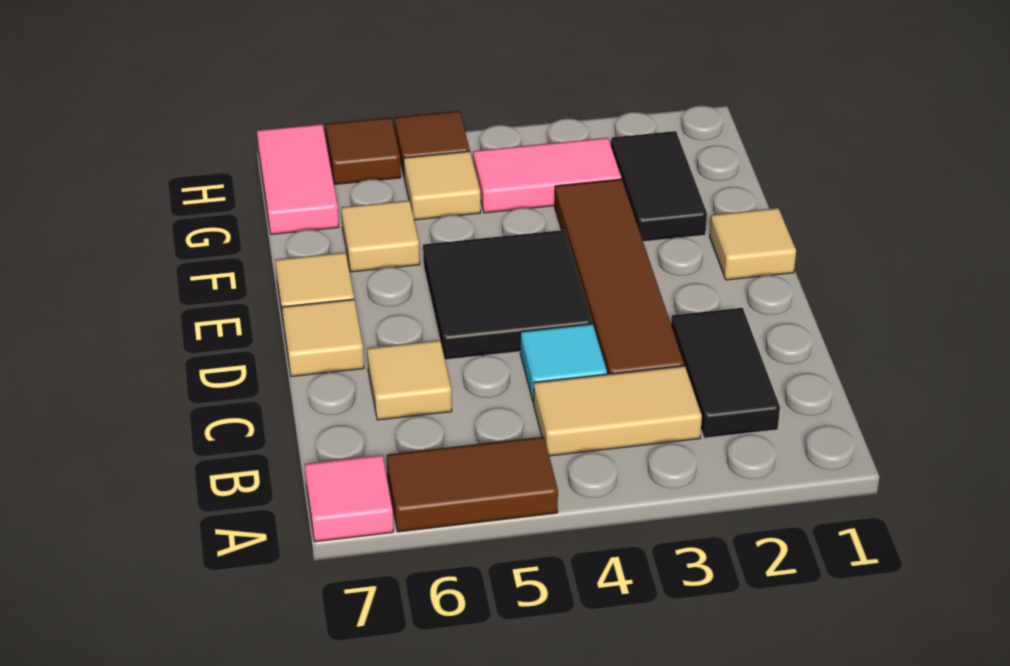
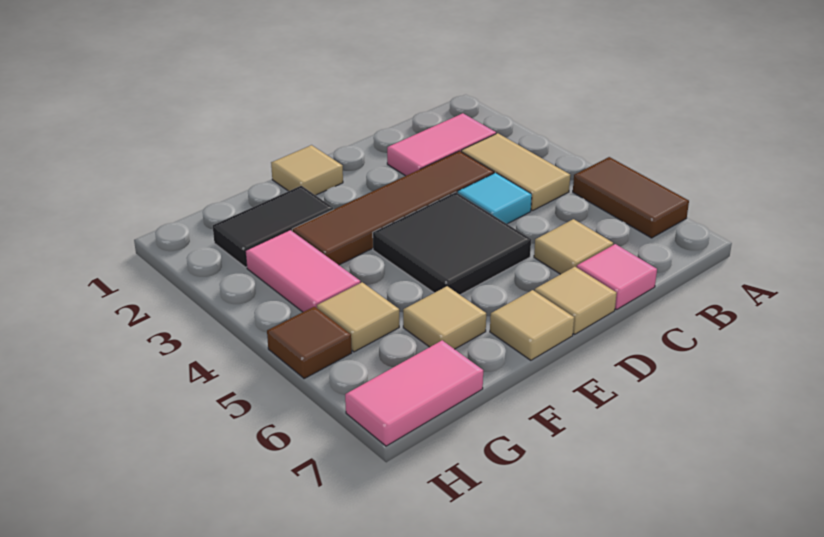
pink tile A7 level 1 -> pink tile C7 level 1
black tile B2:C2 level 1 -> pink tile B2:C2 level 1
brown tile H6 level 1 -> none

